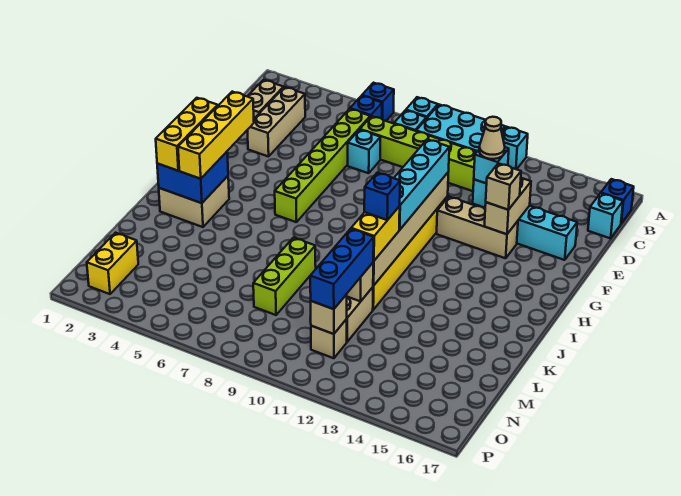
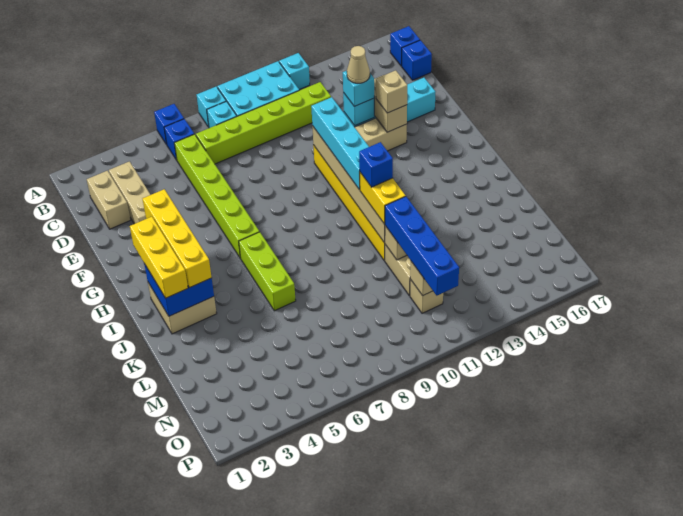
cyan brick C17 level 1 -> blue brick C17 level 1
cyan brick D7 level 1 -> none
lime brick K8:M8 level 1 -> lime brick I6:K6 level 1
blue brick L11:N11 level 3 -> blue brick L11:O11 level 3
yellow brick N2:O2 level 1 -> none

